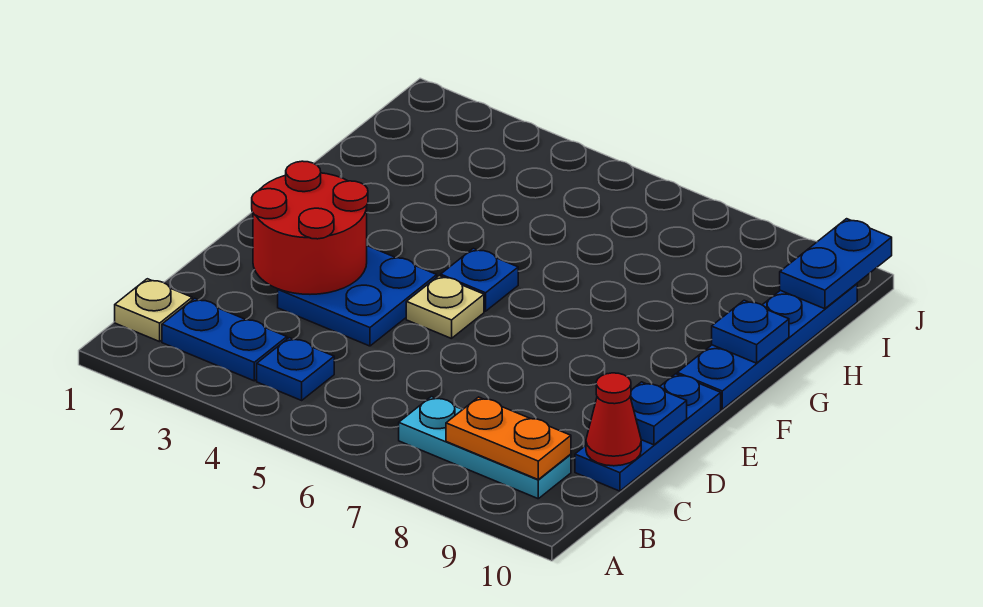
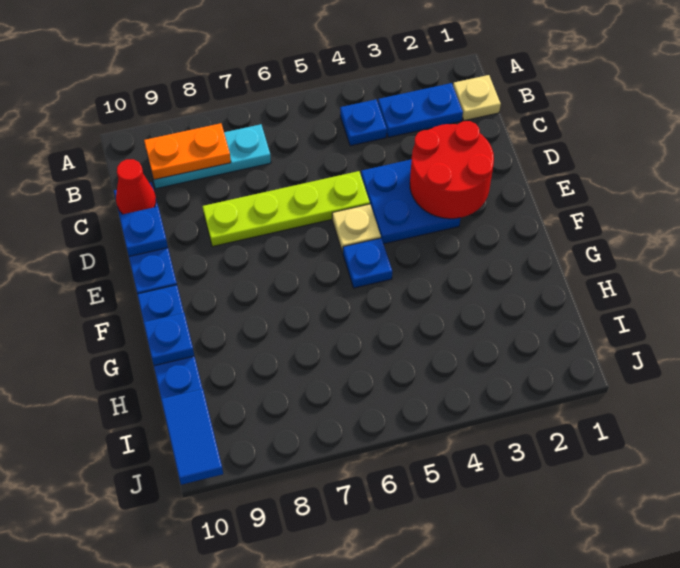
none -> lime plate D5:D8 level 1
blue plate I10:J10 level 2 -> blue tile I10:J10 level 2

